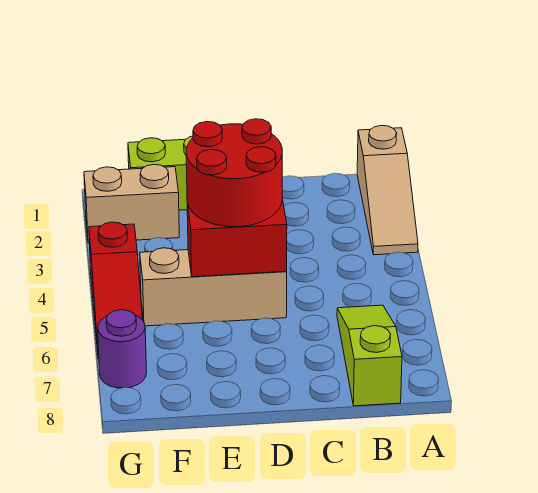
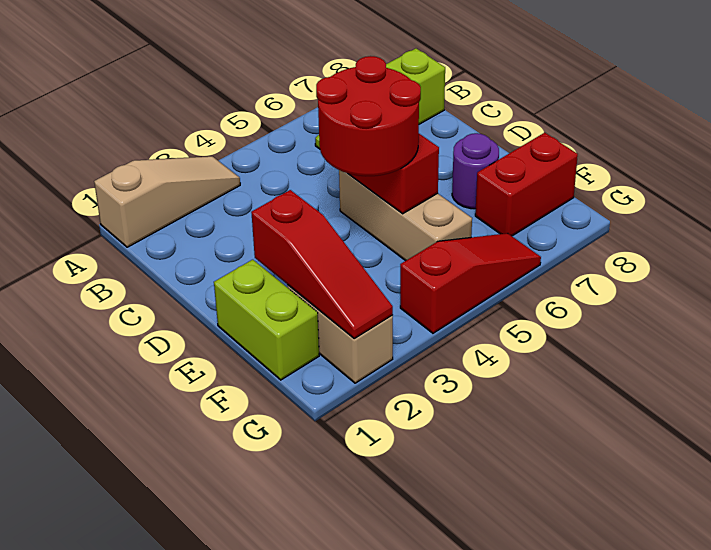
none -> red slope E2:G2 level 2 top E
none -> red brick F7:F8 level 1
purple round brick G7 level 1 -> purple round brick E7 level 1

